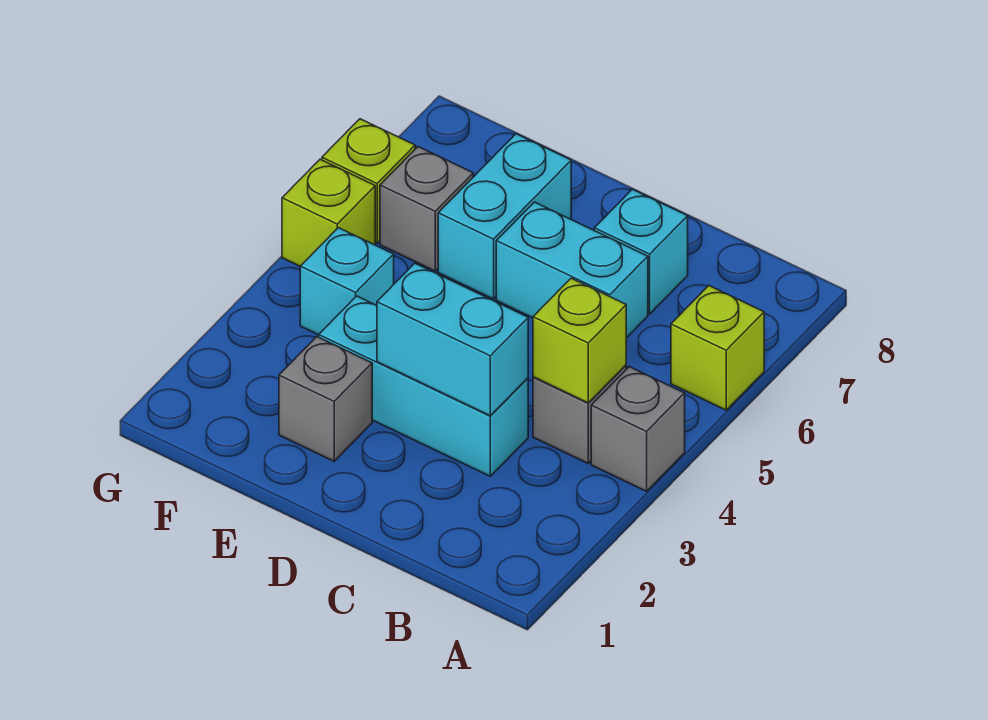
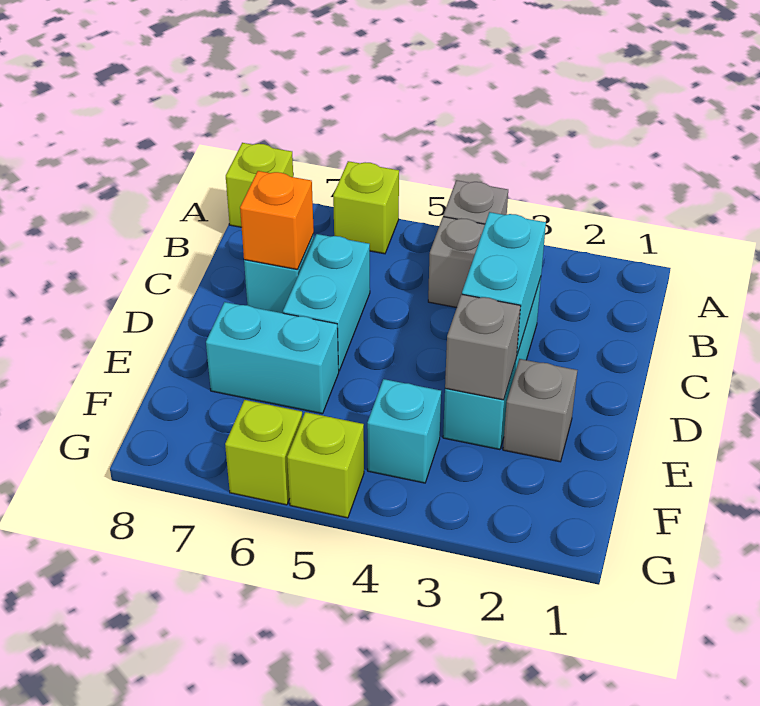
lime brick B4 level 2 -> lime brick A8 level 1
none -> orange brick C7 level 2
grey brick F6 level 1 -> grey brick E3 level 2

